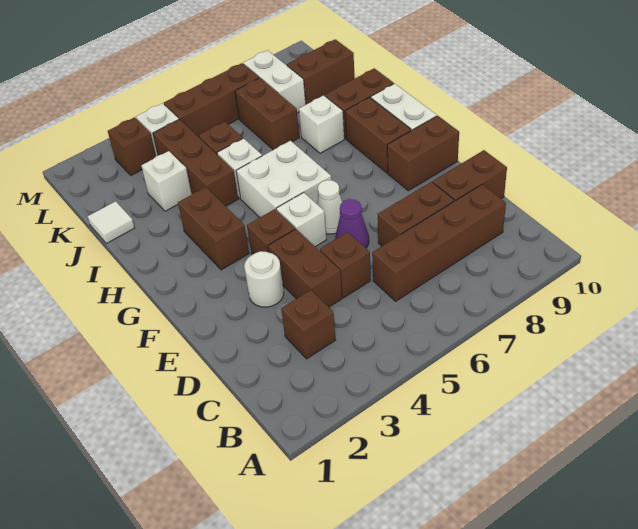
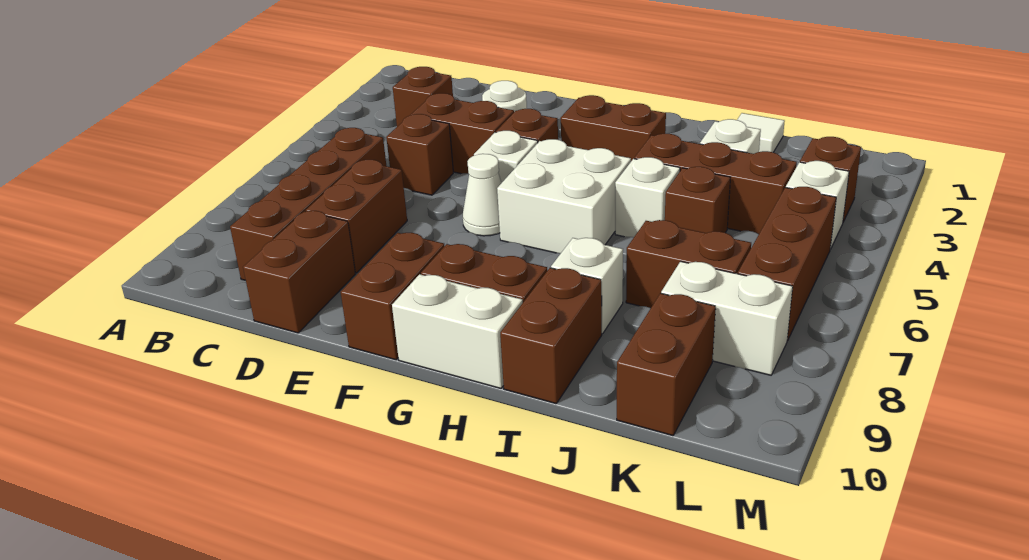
purple cone E6 level 1 -> none

